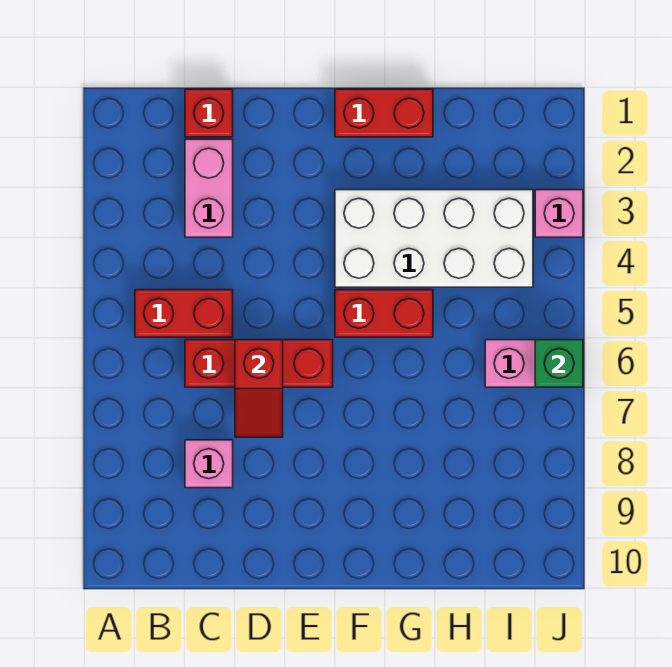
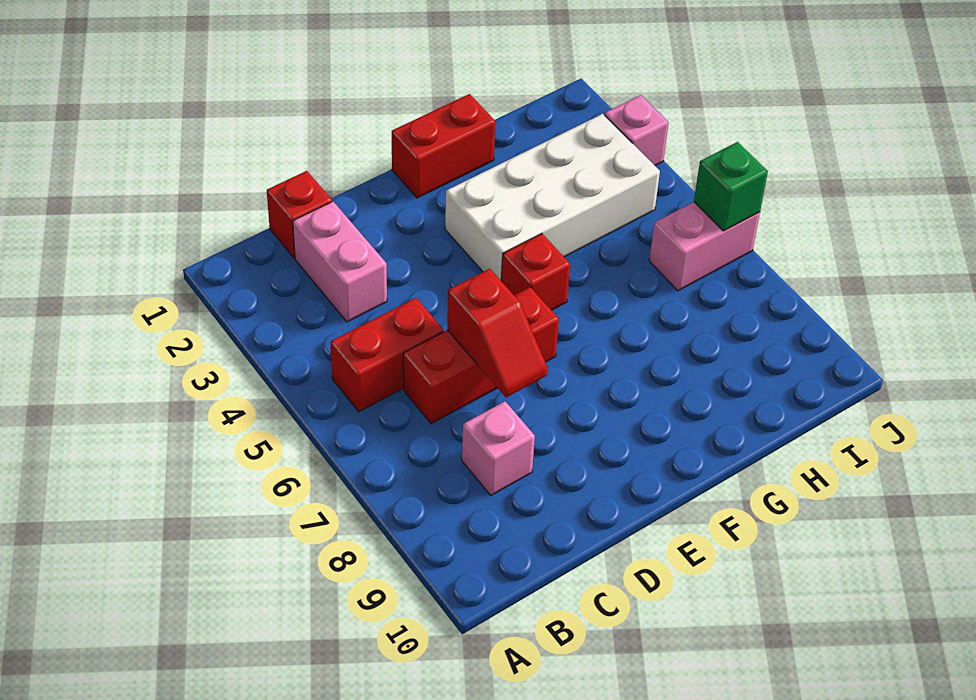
red brick F5:G5 level 1 -> red brick F5 level 1

